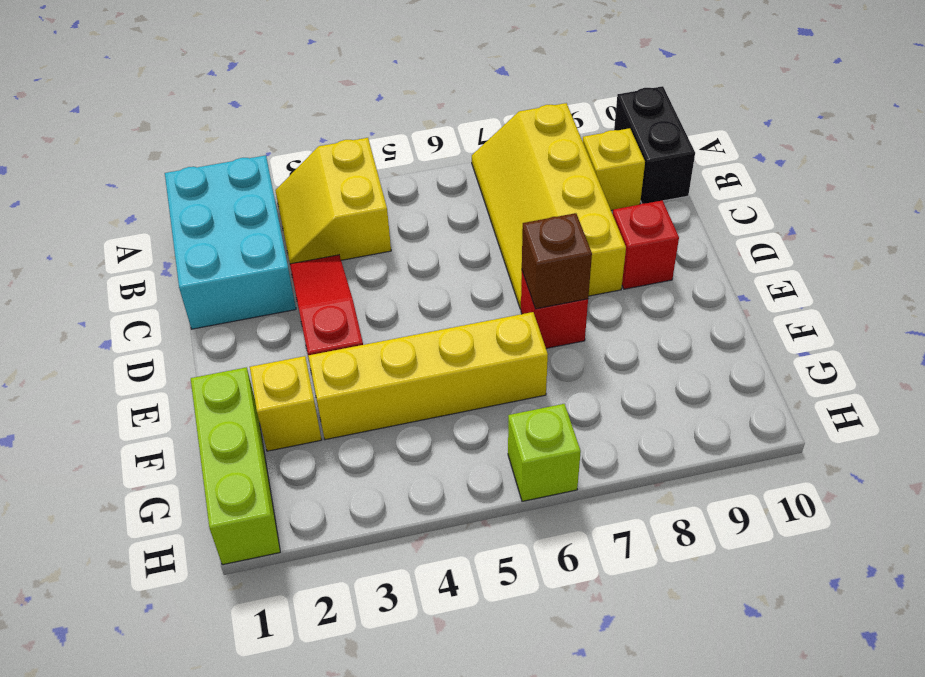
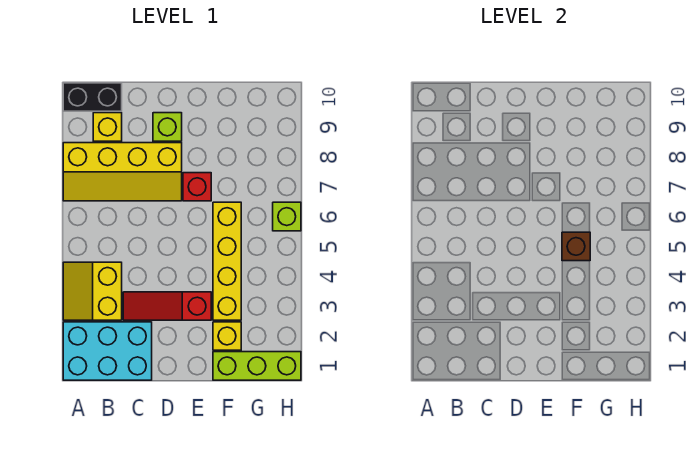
yellow slope A3:B4 level 1 top 4 -> yellow slope A3:B4 level 1 top B
red brick D9 level 1 -> lime brick D9 level 1
brown brick E7 level 2 -> brown brick F5 level 2

